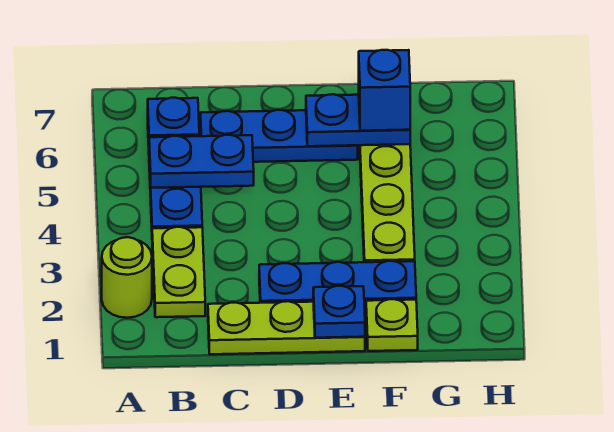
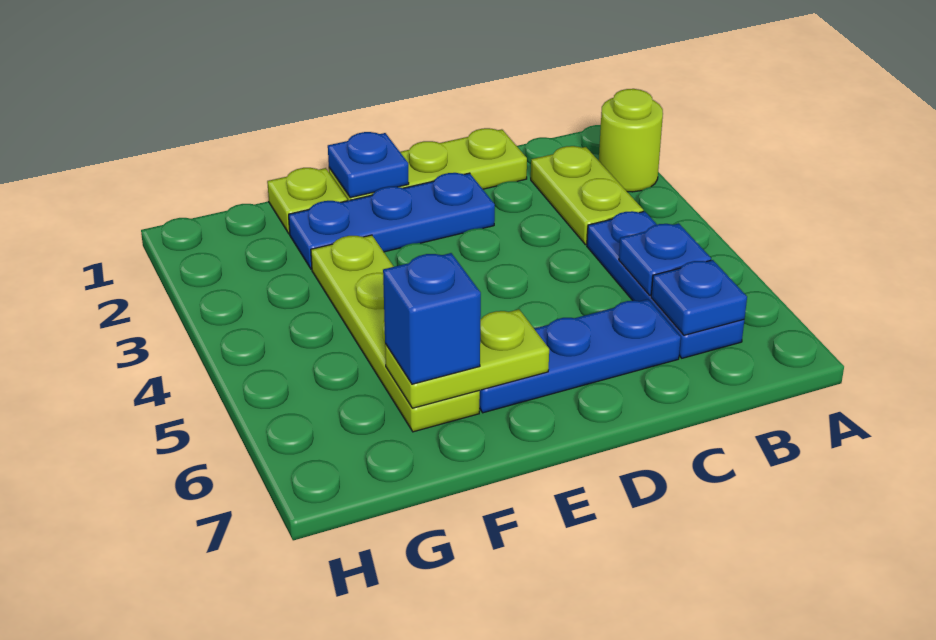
blue plate B5:C5 level 2 -> blue plate B5 level 2
blue plate E6:F6 level 2 -> lime plate E6:F6 level 2

